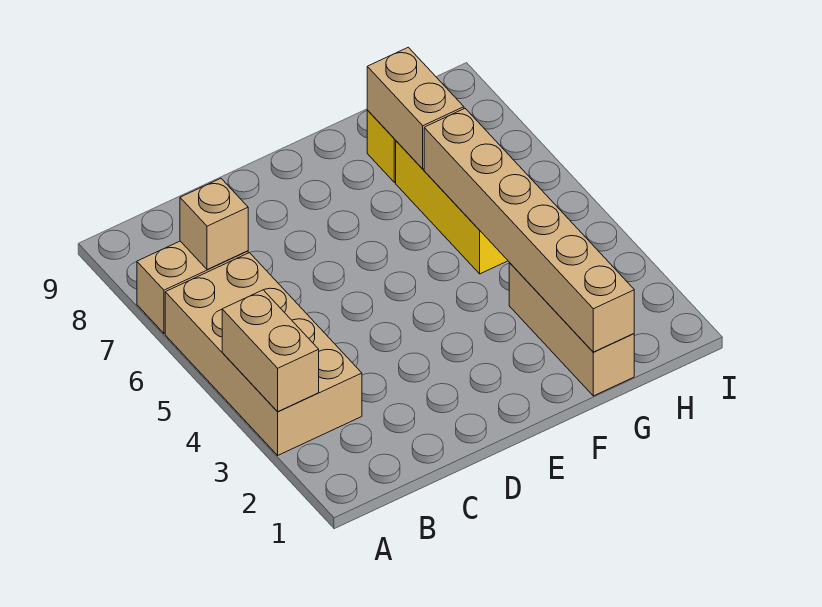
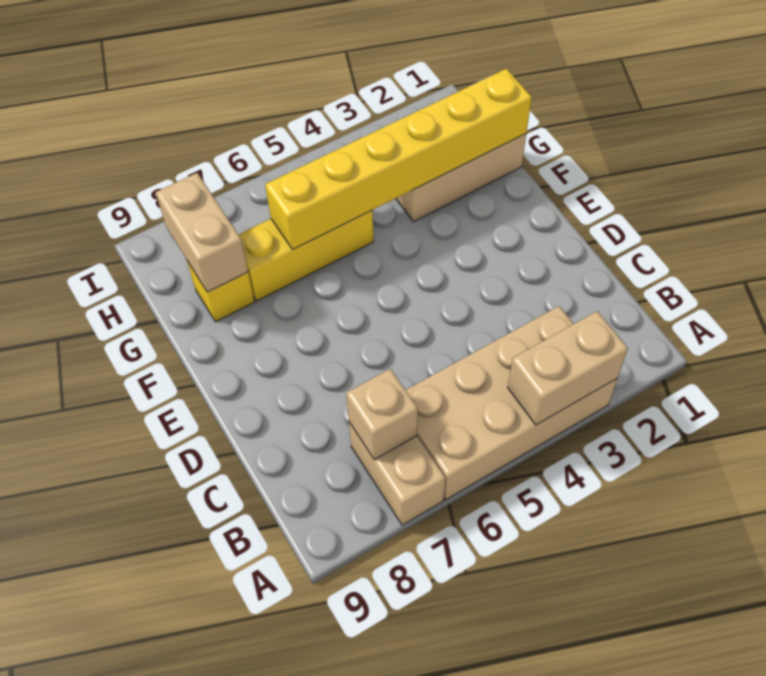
tan brick G1:G6 level 2 -> yellow brick G1:G6 level 2
tan brick G7:G8 level 2 -> tan brick G8:H8 level 2

